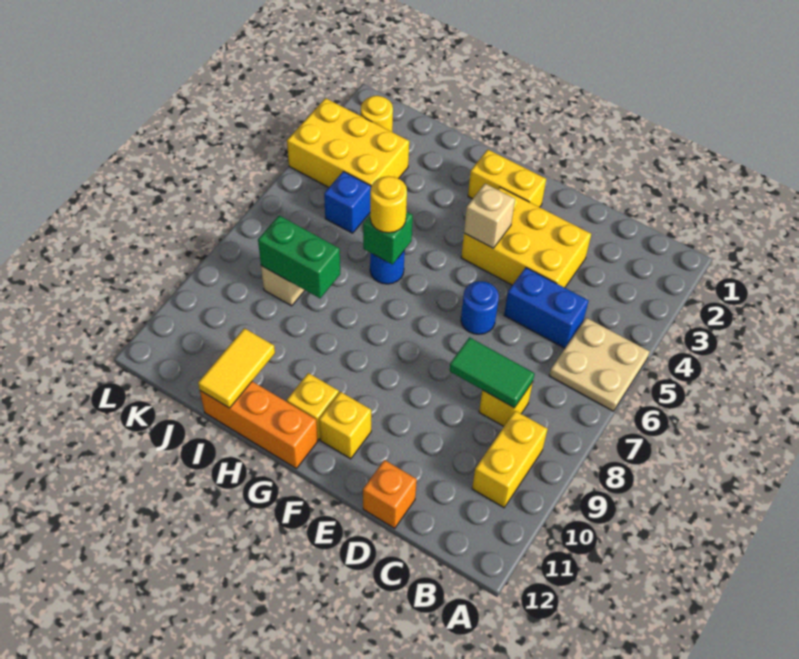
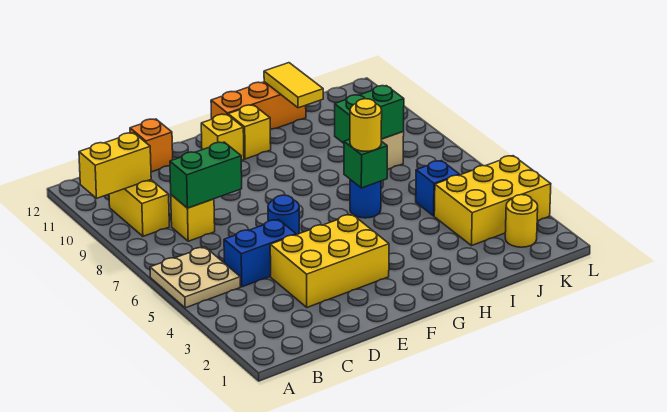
green tile C8:D8 level 2 -> green brick C8:D8 level 2
yellow brick F2:G2 level 1 -> yellow brick A10:B10 level 2
tan brick F4 level 2 -> none

